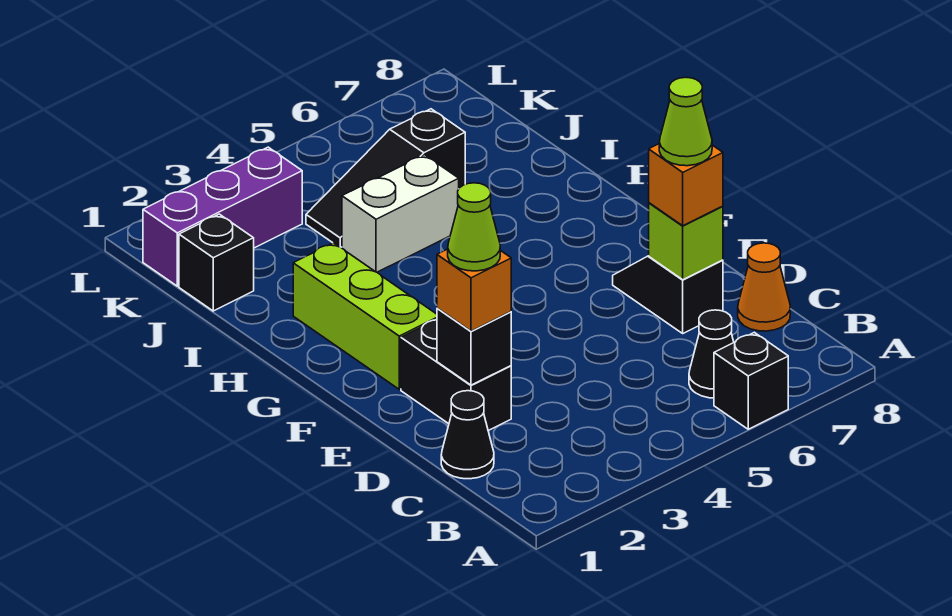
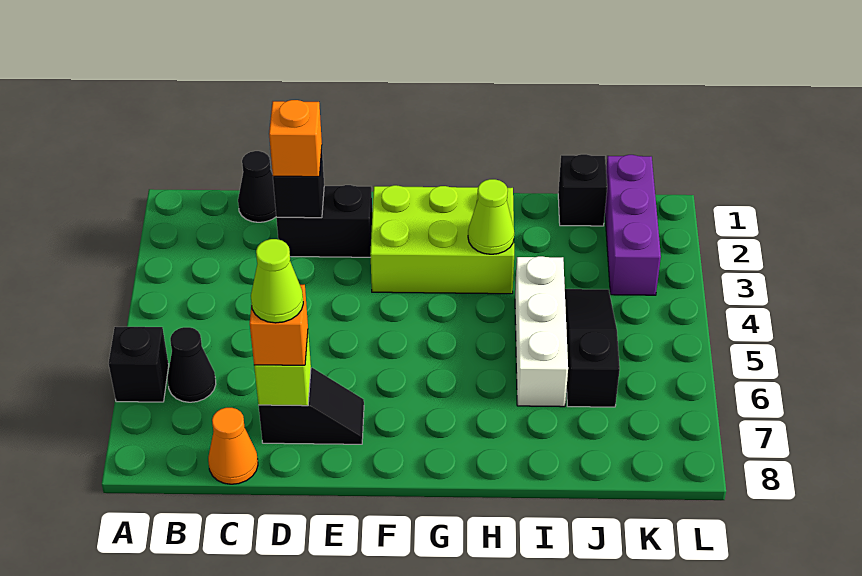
lime cone D2 level 4 -> lime cone H3 level 2
lime brick F2:H2 level 1 -> lime brick F2:H3 level 1
white brick I4:I5 level 1 -> white brick I4:I6 level 1

